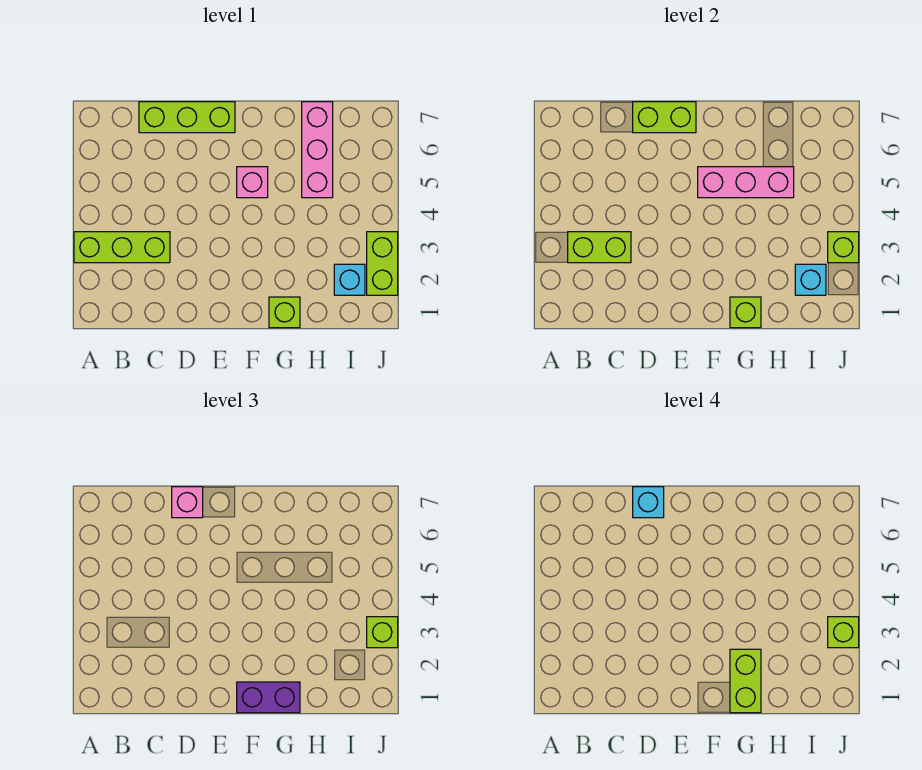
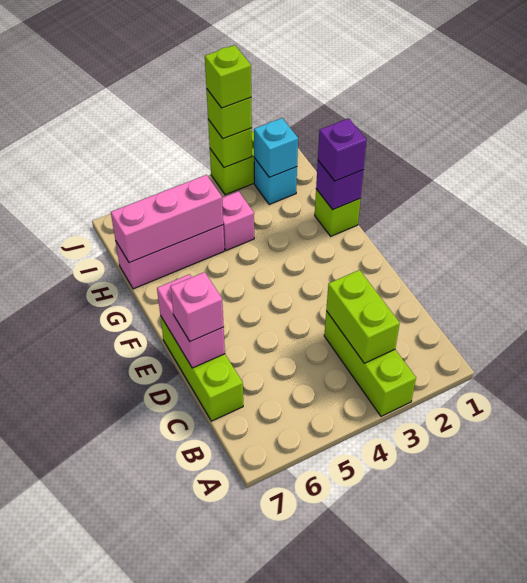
lime brick D7:E7 level 2 -> pink brick D7:E7 level 2
cyan brick D7 level 4 -> none
purple brick F1:G1 level 3 -> purple brick G1 level 3
pink brick F5 level 1 -> pink brick H4 level 1
pink brick F5:H5 level 2 -> pink brick H5:H7 level 2
lime brick G1 level 2 -> purple brick G1 level 2
lime brick G1:G2 level 4 -> none

